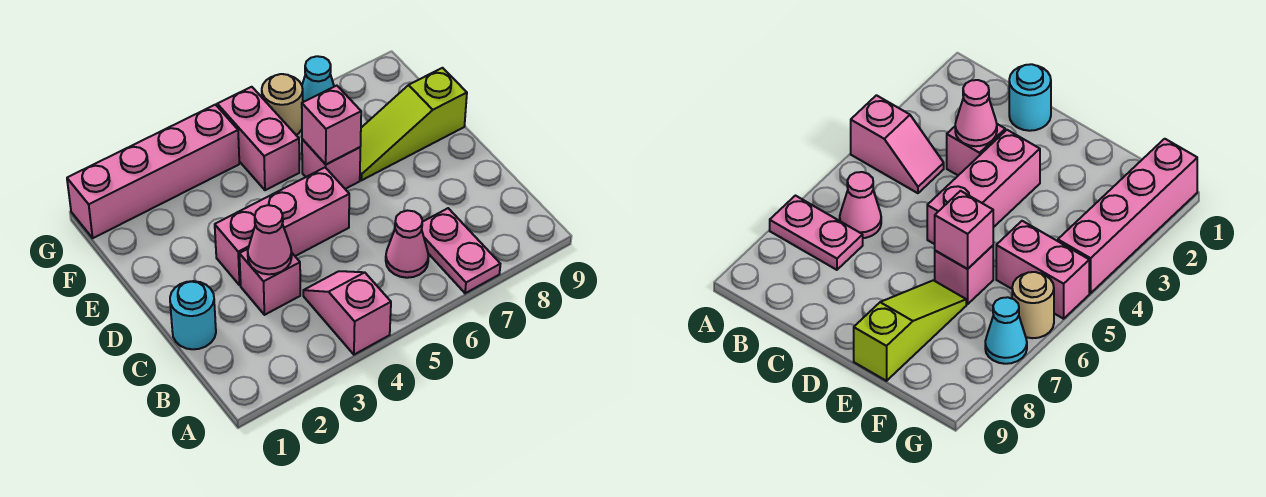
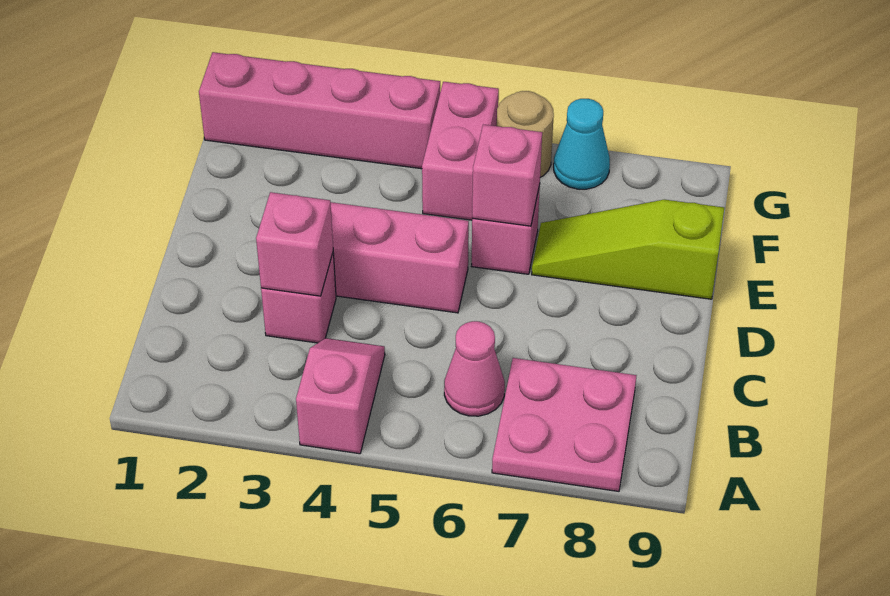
pink plate A7:B7 level 1 -> pink plate A7:B8 level 1
cyan round brick C1 level 1 -> none
pink cone C3 level 2 -> pink brick C3 level 2

